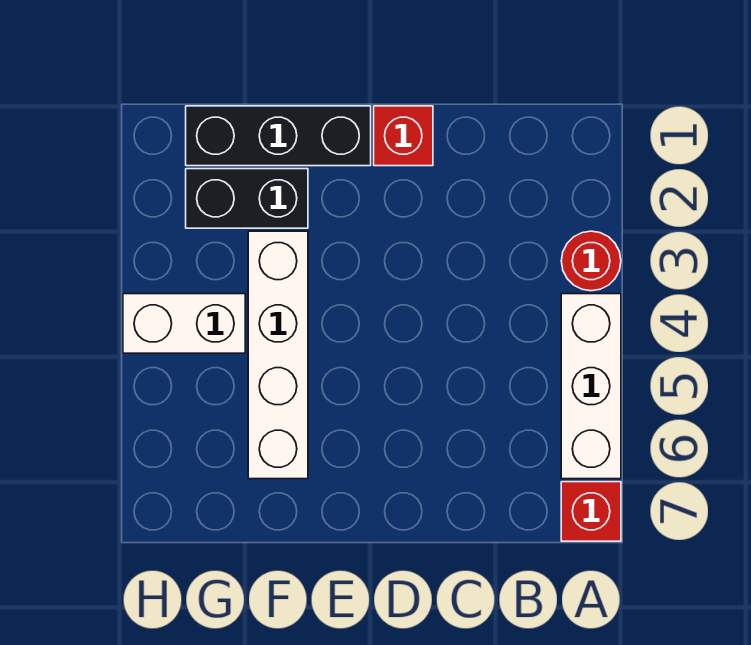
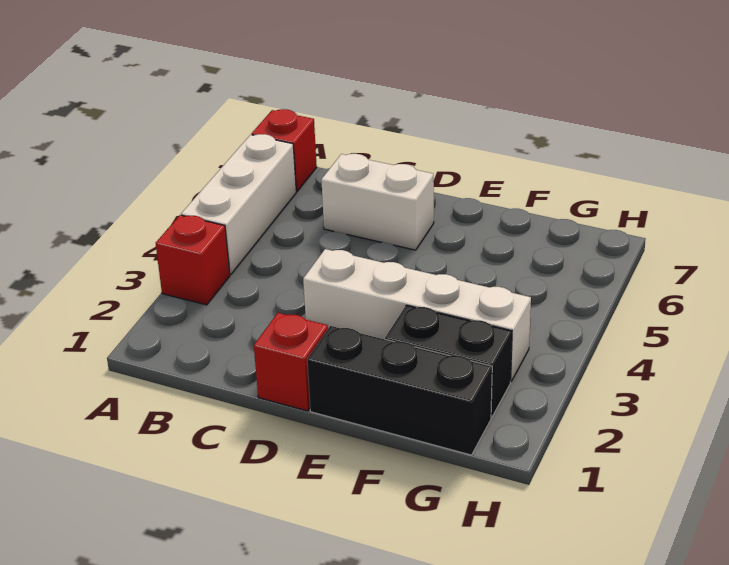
red round brick A3 level 1 -> red brick A3 level 1
white brick F3:F6 level 1 -> white brick D3:G3 level 1
white brick G4:H4 level 1 -> white brick C6:D6 level 1

